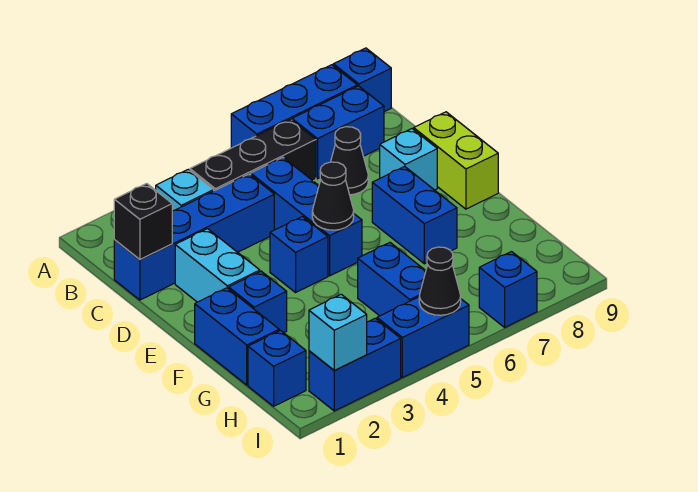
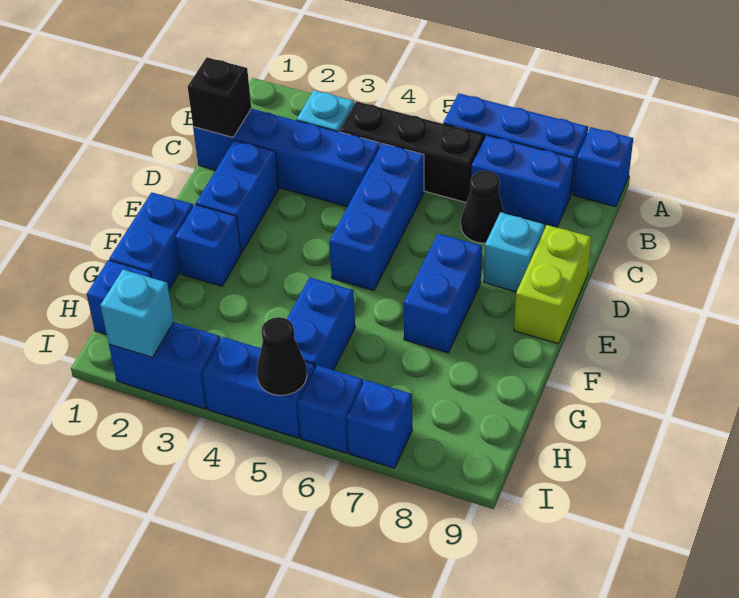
cyan brick D2:E2 level 1 -> blue brick D2:E2 level 1
blue brick E4 level 1 -> blue brick I6 level 1
black cone E5 level 2 -> none

